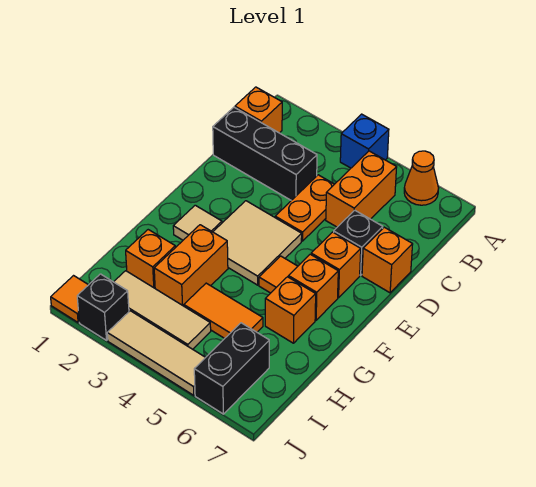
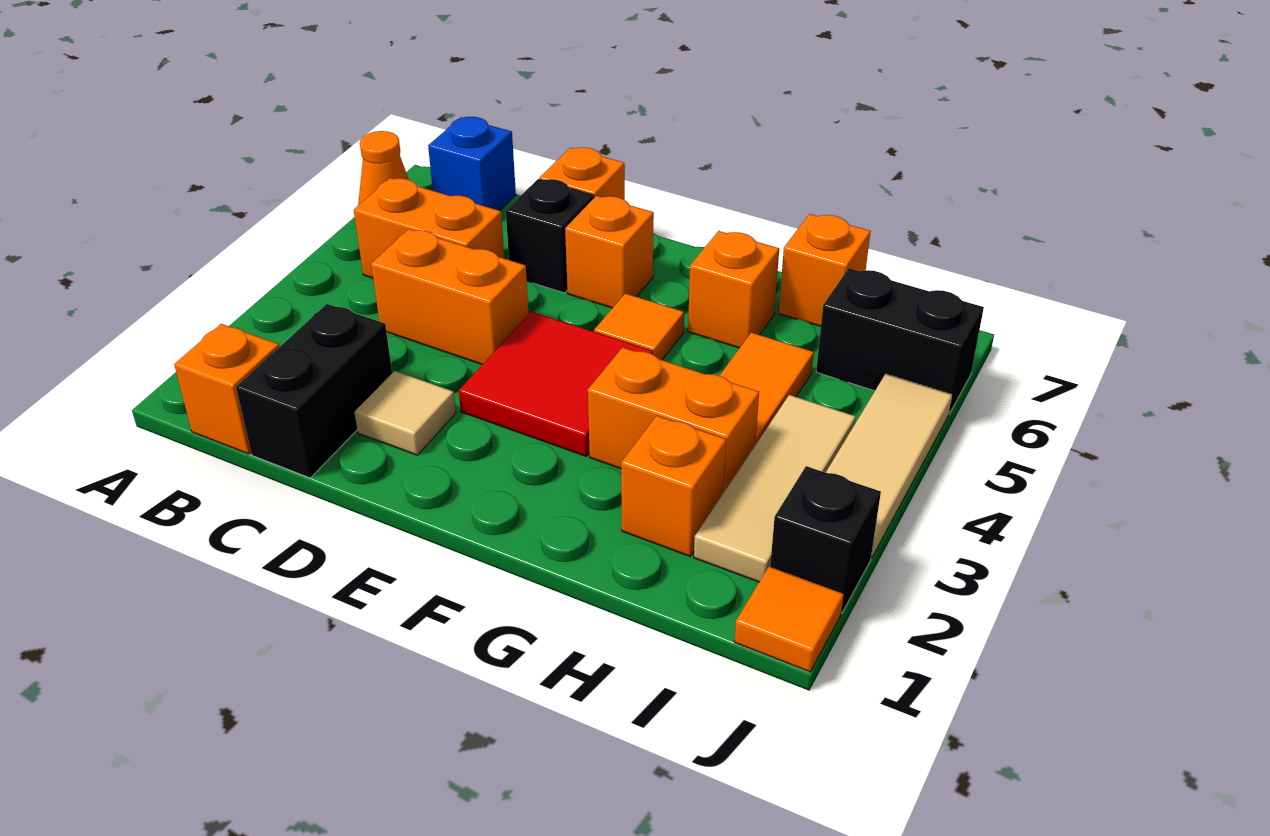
blue brick A4 level 1 -> blue brick B7 level 1
black brick C1:C3 level 1 -> black brick C1:C2 level 1
orange plate C4:D4 level 1 -> orange brick C4:D4 level 1
tan tile E3:F4 level 1 -> red tile E3:F4 level 1
tan tile F2 level 1 -> tan tile D2 level 1
orange brick F6 level 1 -> orange brick H7 level 1

